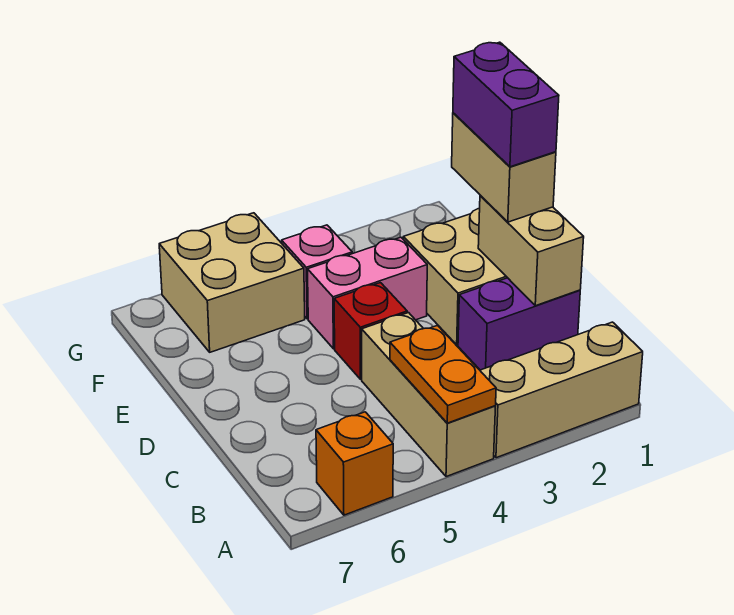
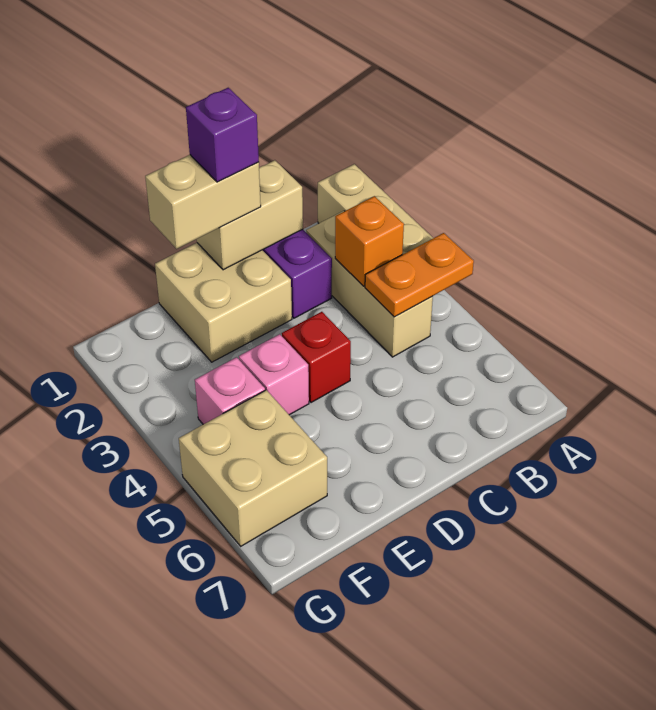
tan brick A4:C4 level 1 -> tan brick B2:B4 level 1
orange brick A6 level 1 -> orange brick B3 level 2
purple brick D1:E1 level 4 -> purple brick D1 level 4
pink brick E3:E4 level 1 -> pink brick E4 level 1

